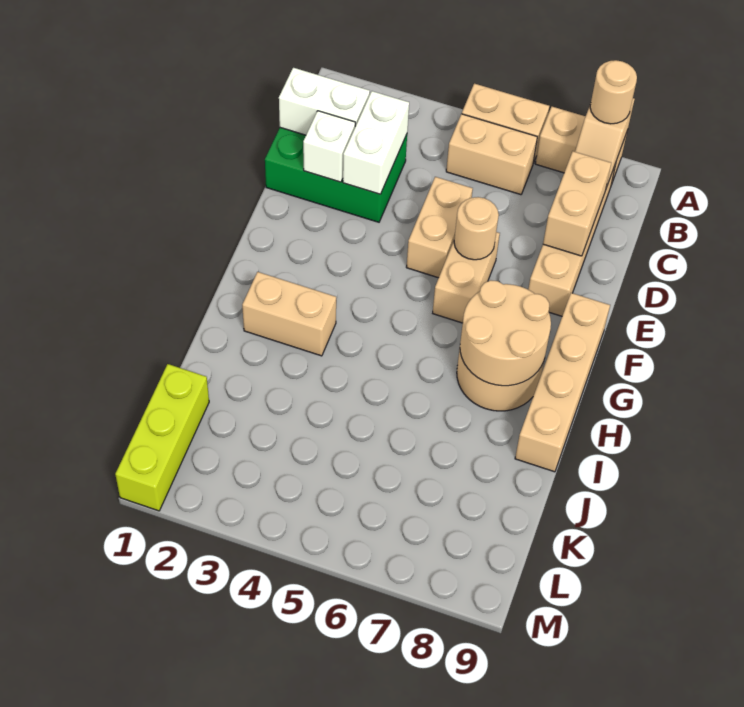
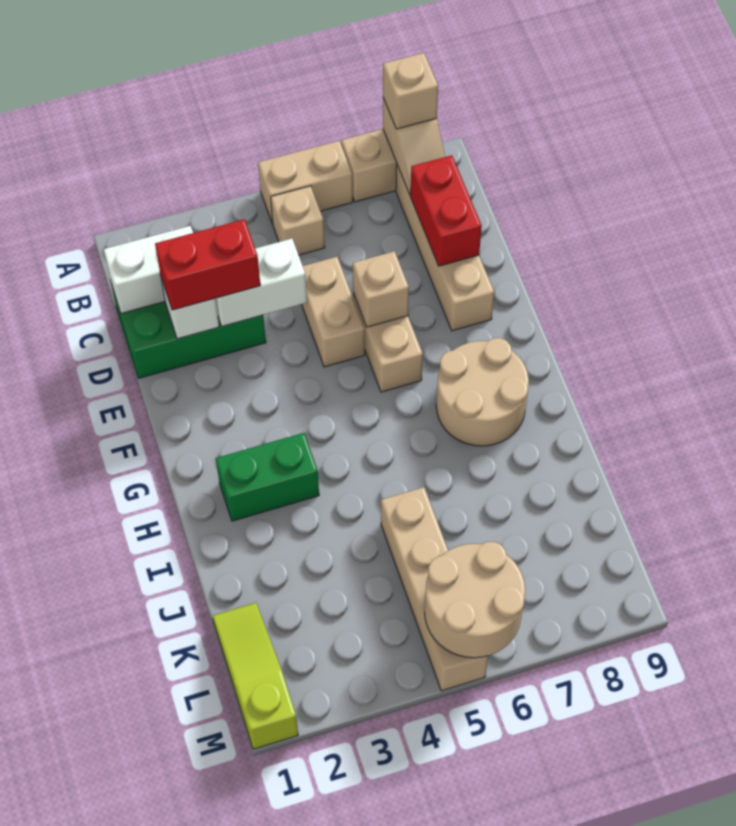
tan round brick A8 level 3 -> tan brick A8 level 3
tan brick B5:B6 level 1 -> tan brick B5 level 1
white brick C3:D3 level 2 -> white brick D3:D4 level 2
tan brick C8:D8 level 2 -> red brick C8:D8 level 2
none -> red brick D2:D3 level 3
tan round brick E6 level 2 -> tan brick E6 level 2
tan brick F9:I9 level 1 -> tan brick J5:M5 level 1
tan round brick G7:H8 level 2 -> tan round brick L5:M6 level 2
tan brick H2:H3 level 1 -> green brick H2:H3 level 1
lime brick K1:M1 level 1 -> lime slope K1:M1 level 1 top M

